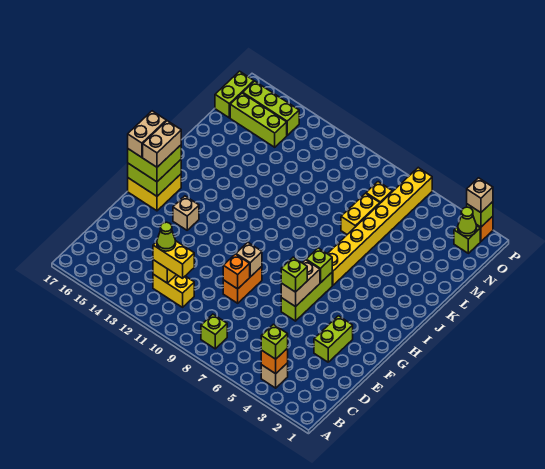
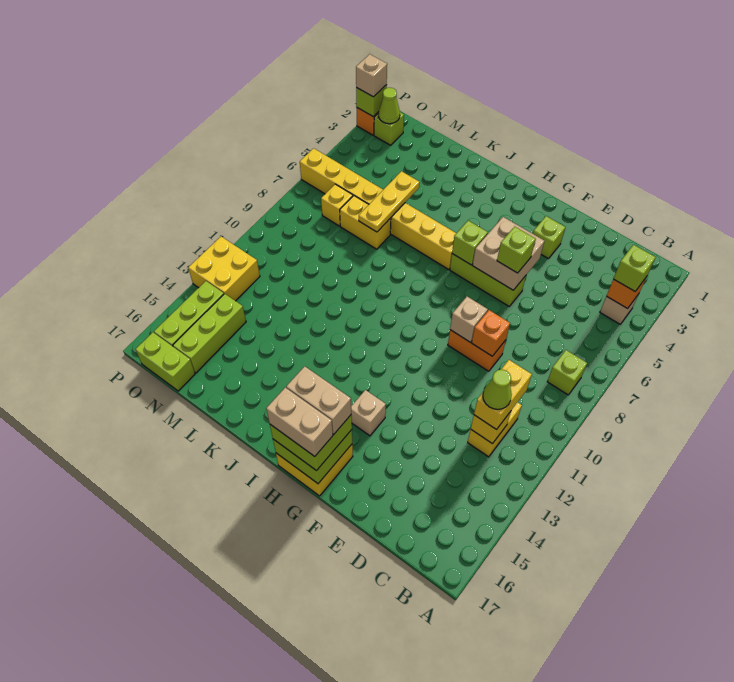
lime brick E3:F3 level 1 -> lime brick F3 level 1
tan brick F6:G6 level 2 -> tan brick F5:G6 level 2
none -> yellow plate L5:L7 level 2
none -> yellow brick O12:P13 level 1

